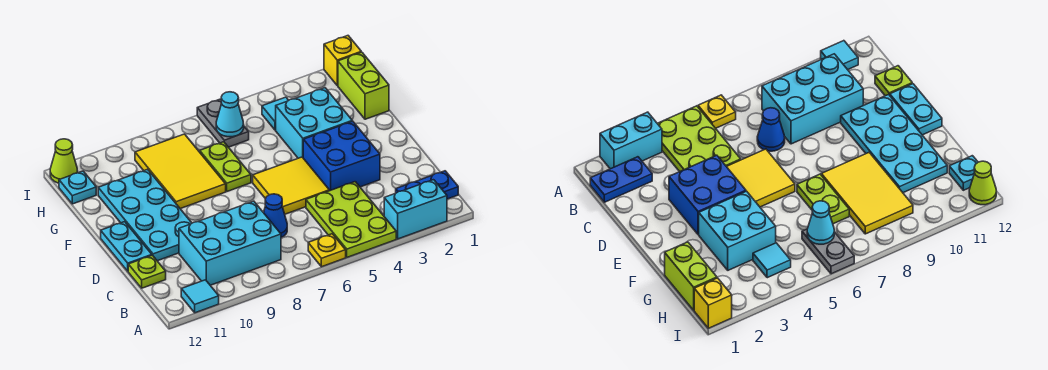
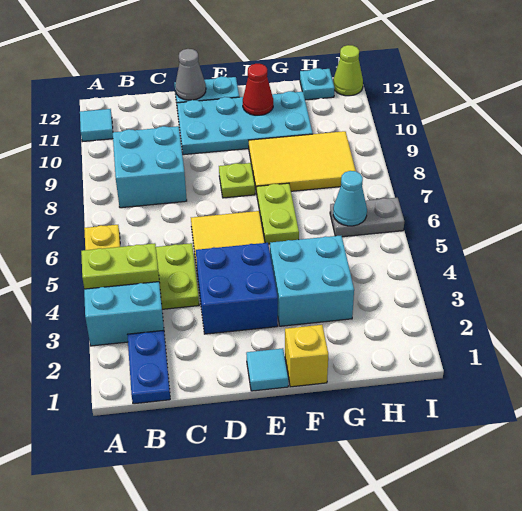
cyan brick A2:A3 level 1 -> cyan brick A3:B3 level 1
cyan brick B8:C10 level 1 -> cyan brick B8:C9 level 1
blue cone C7 level 1 -> none
lime plate C12 level 1 -> lime plate E8 level 1
none -> grey cone D12 level 2
lime plate F7:G7 level 1 -> lime plate F6:F7 level 1
none -> red cone F11 level 2
lime brick G1:H1 level 1 -> lime brick A4:B4 level 2
cyan tile H4 level 1 -> cyan tile E1 level 1
yellow brick I1 level 1 -> yellow brick F1 level 1

